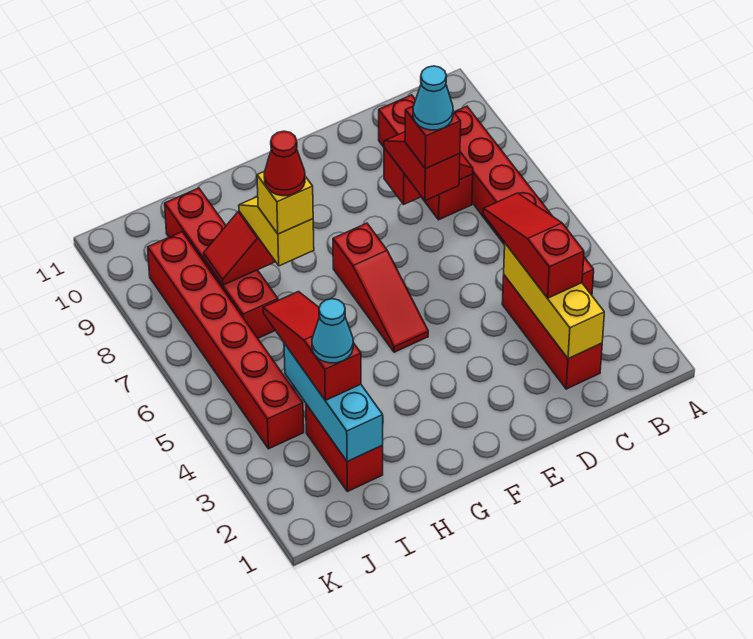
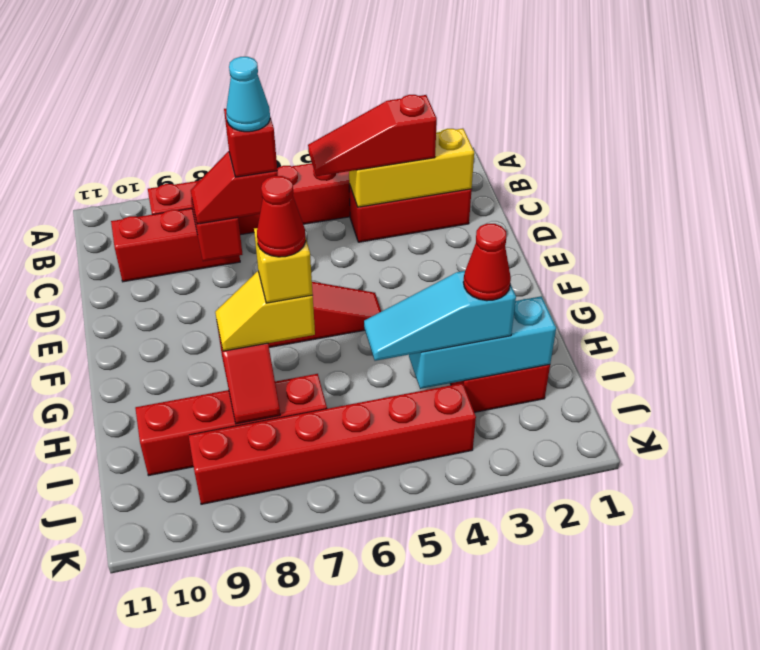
red slope I3:I5 level 3 top 3 -> cyan slope I3:I5 level 3 top 3
cyan cone I3 level 4 -> red cone I3 level 4

